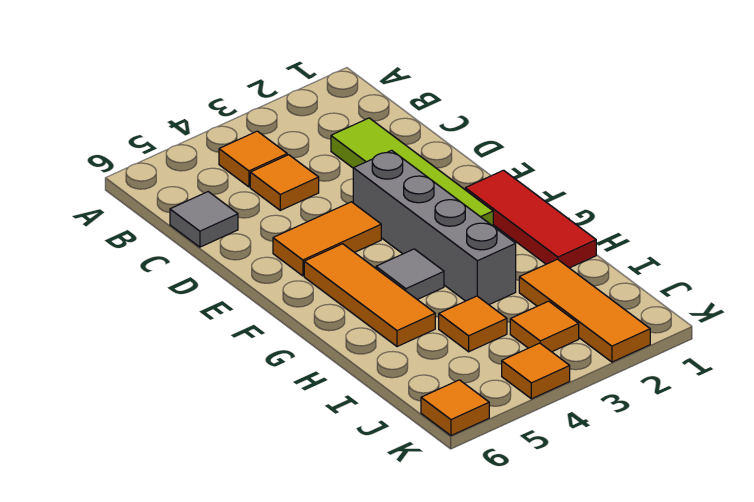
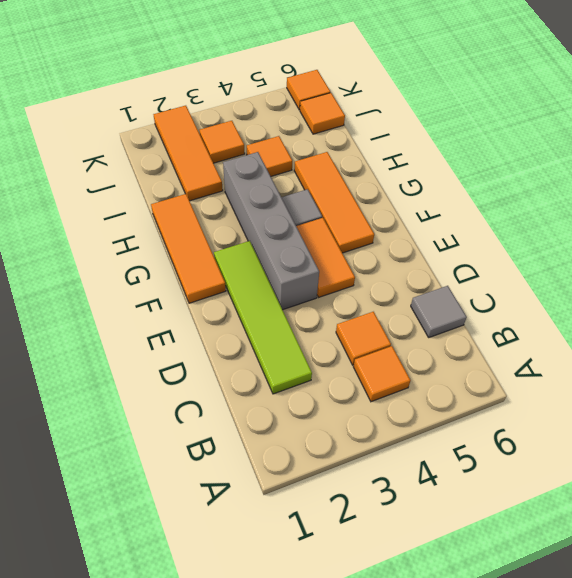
orange tile E4:E5 level 1 -> orange tile E4:F4 level 1
red tile F1:H1 level 1 -> orange tile F1:H1 level 1
orange tile K4 level 1 -> orange tile J6 level 1

